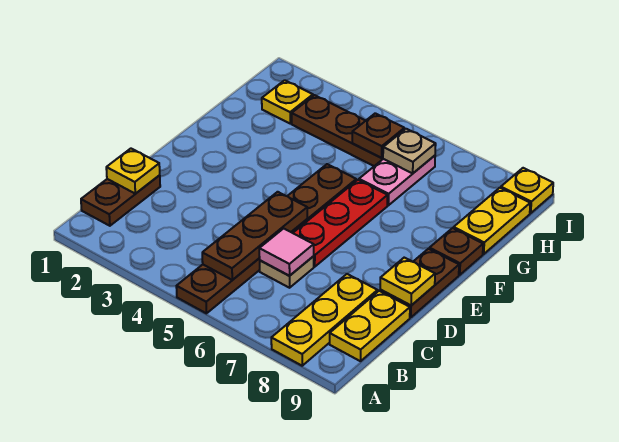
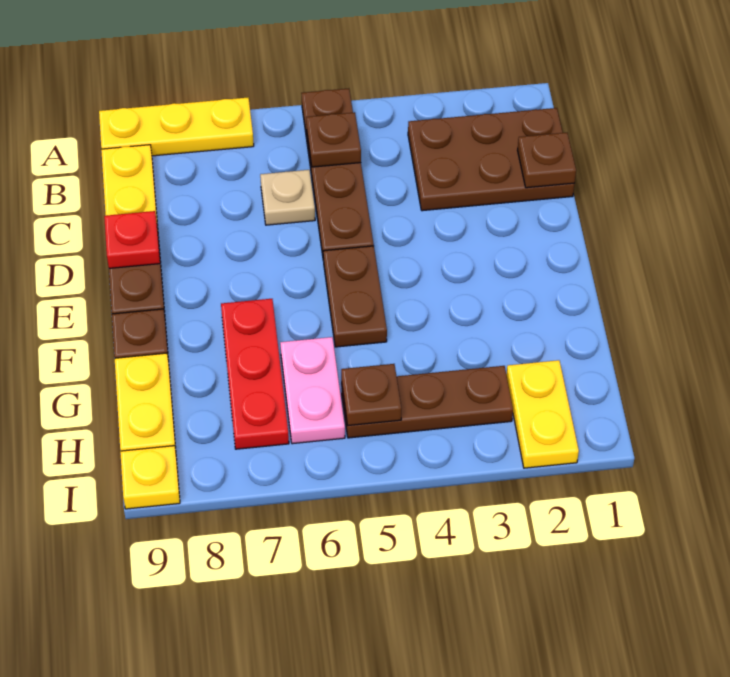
yellow plate A8:C8 level 1 -> yellow plate A7:A9 level 1
brown plate B1:C1 level 1 -> brown plate B1:C3 level 1
brown plate B5:D5 level 2 -> brown plate B5 level 2
yellow plate C1 level 2 -> brown plate C1 level 2
pink tile C6 level 2 -> none
red plate D6:F6 level 1 -> red plate F7:H7 level 1
yellow plate D9 level 2 -> red plate D9 level 2
yellow plate H2 level 1 -> yellow plate H2:I2 level 1
tan plate H6 level 2 -> none

